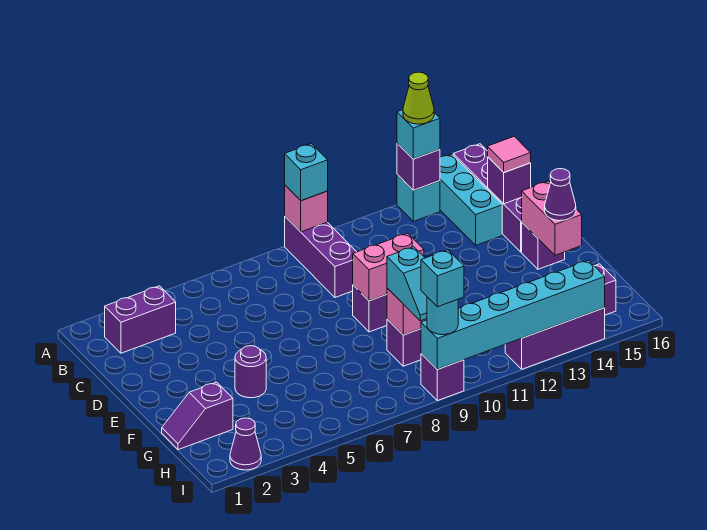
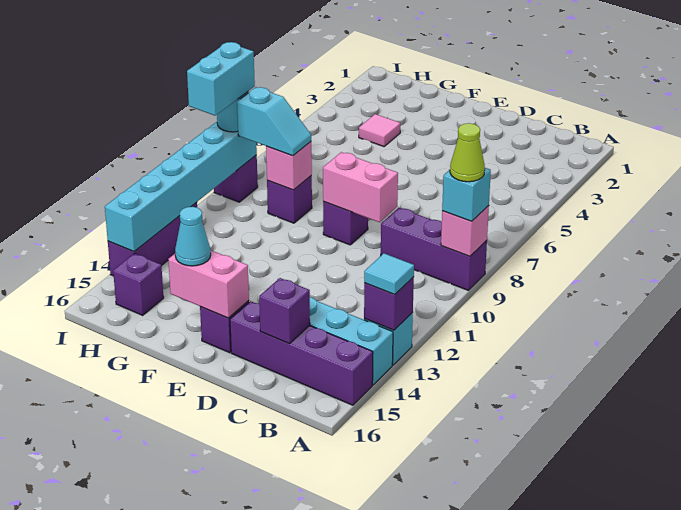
cyan brick A13 level 3 -> cyan tile A13 level 3
lime cone A13 level 4 -> lime cone A9 level 4
purple brick B2:B3 level 1 -> none
pink tile C15 level 3 -> pink tile G4 level 1
pink brick E9:E10 level 2 -> pink brick D9:E9 level 2
purple round brick F4 level 1 -> none
purple cone F15 level 3 -> cyan cone F15 level 3
purple slope G1:G2 level 1 top 2 -> none
cyan slope G9:H9 level 3 top G -> cyan slope G9:H9 level 3 top H
purple cone I2 level 1 -> none
cyan brick I9 level 4 -> cyan brick I9:I10 level 4

